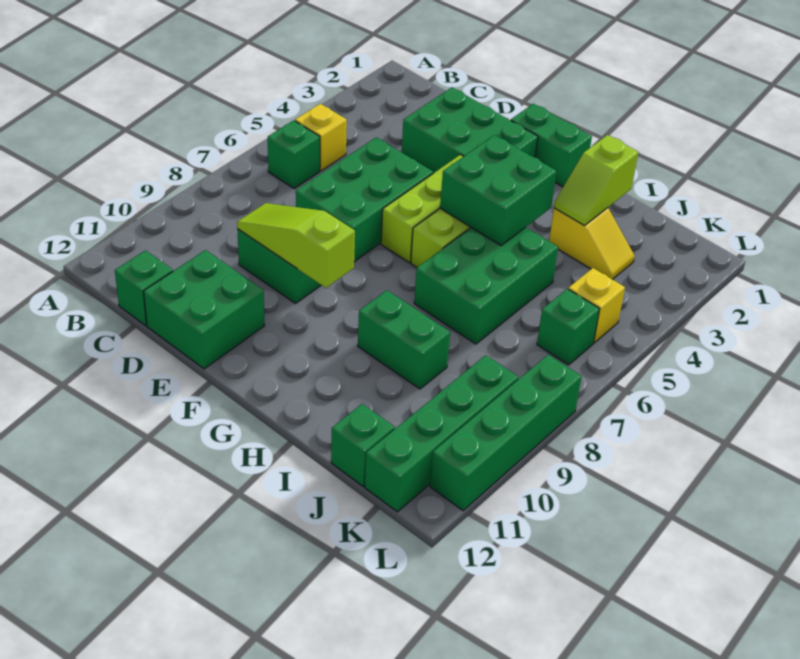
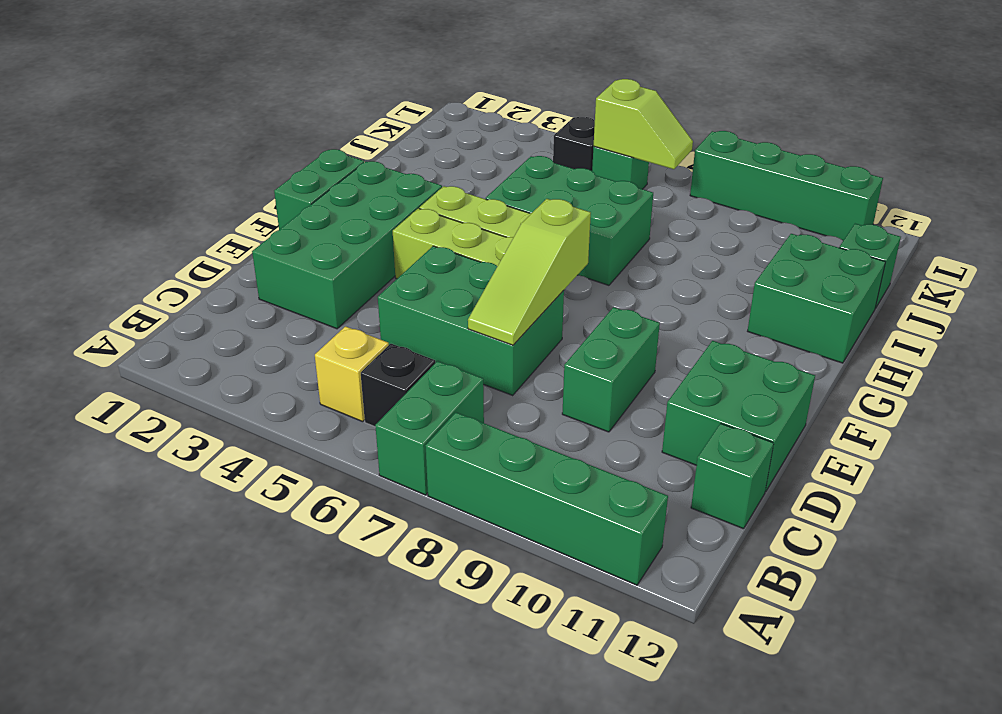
green brick B6 level 1 -> black brick B6 level 1
green brick D2:F3 level 1 -> green brick D2:G3 level 1
lime slope D9:F9 level 2 top F -> lime slope D7:F7 level 2 top F
green brick G4:H5 level 2 -> green brick H11:I12 level 1
green brick H9:I9 level 1 -> green brick A7:B7 level 1
lime slope I2:I3 level 2 top 2 -> lime slope K6:K7 level 2 top 6
yellow slope I3:J3 level 1 top I -> none
yellow brick K5 level 1 -> black brick K5 level 1
green brick K9:K12 level 1 -> green brick A8:A11 level 1

